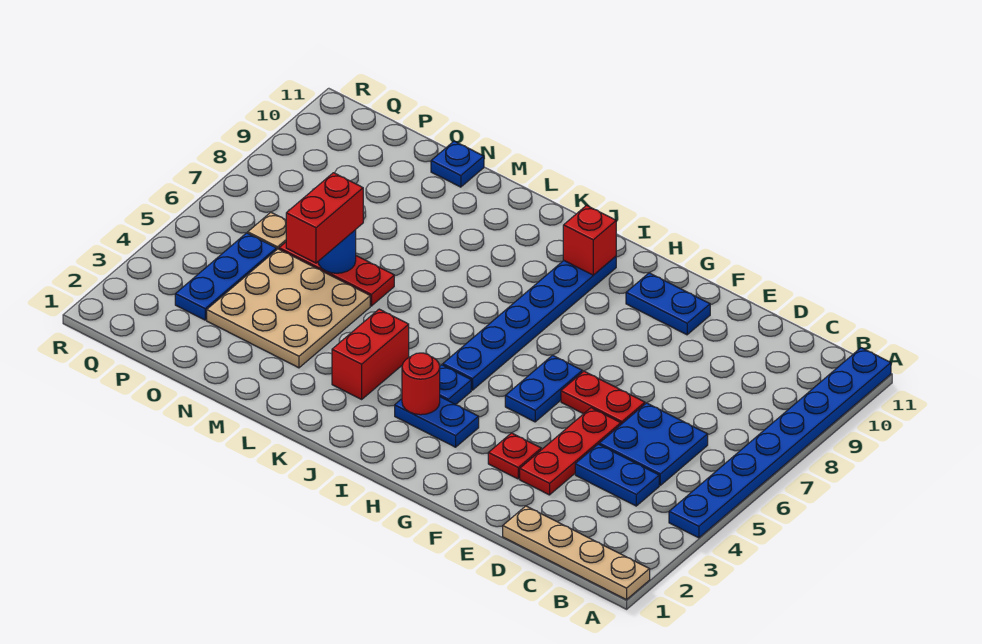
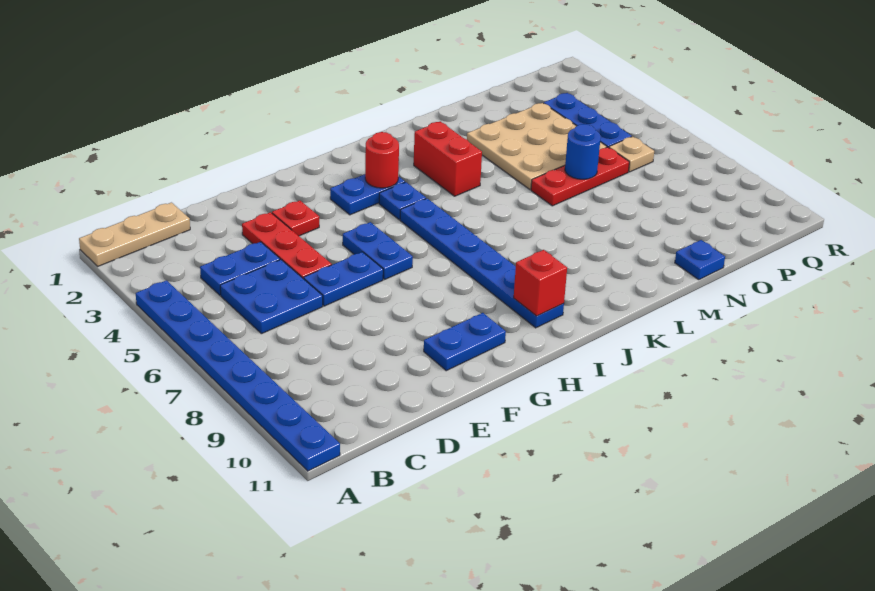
tan plate A1:D1 level 1 -> tan plate A1:C1 level 1
red plate E6:F6 level 1 -> blue plate E6:F6 level 1
red brick N5:N6 level 3 -> none

